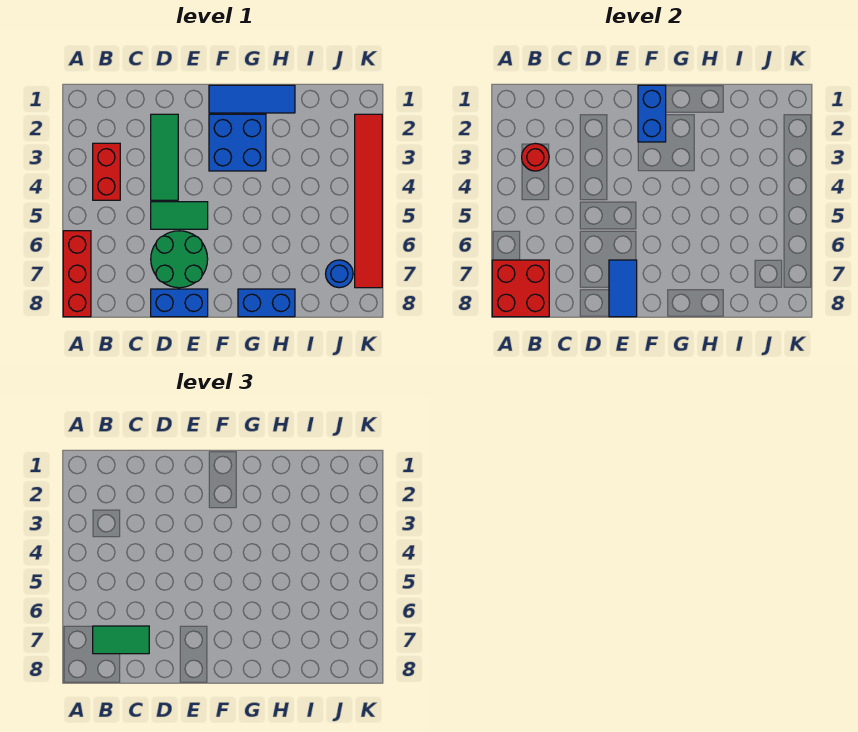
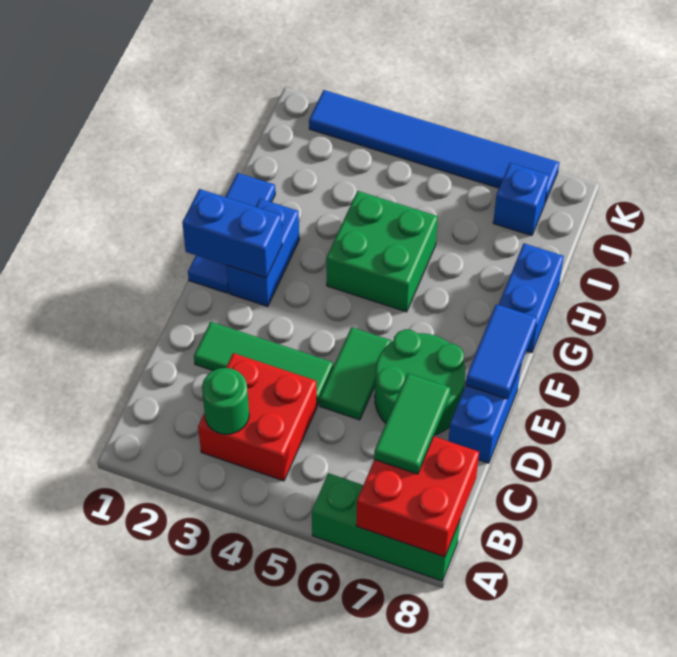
red brick A6:A8 level 1 -> green brick A6:A8 level 1
red brick B3:B4 level 1 -> red brick B3:C4 level 1
red round brick B3 level 2 -> green round brick B3 level 2
blue tile E7:E8 level 2 -> blue tile E8:F8 level 2
blue brick F2:G3 level 1 -> blue brick F2:G2 level 1
none -> green brick G4:H5 level 1
blue round brick J7 level 1 -> blue brick J7 level 1
red tile K2:K7 level 1 -> blue tile K2:K7 level 1

